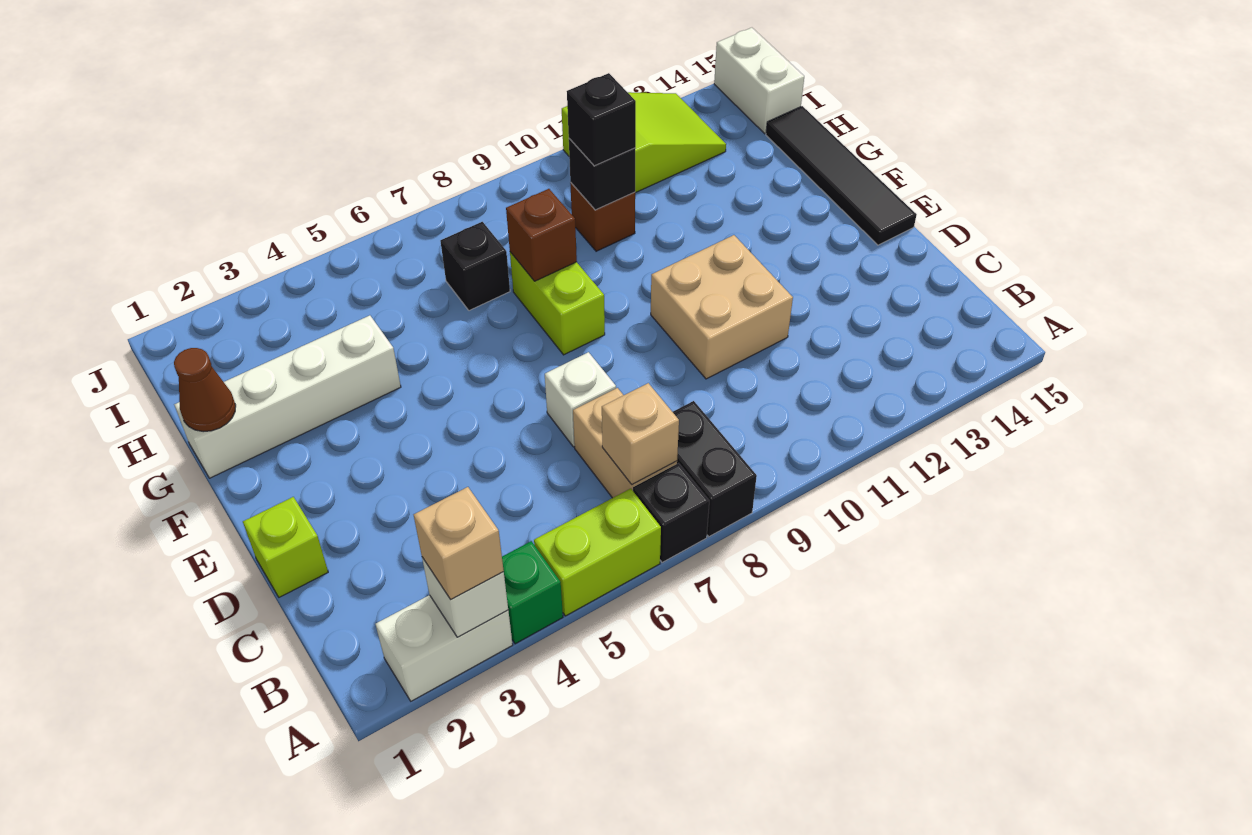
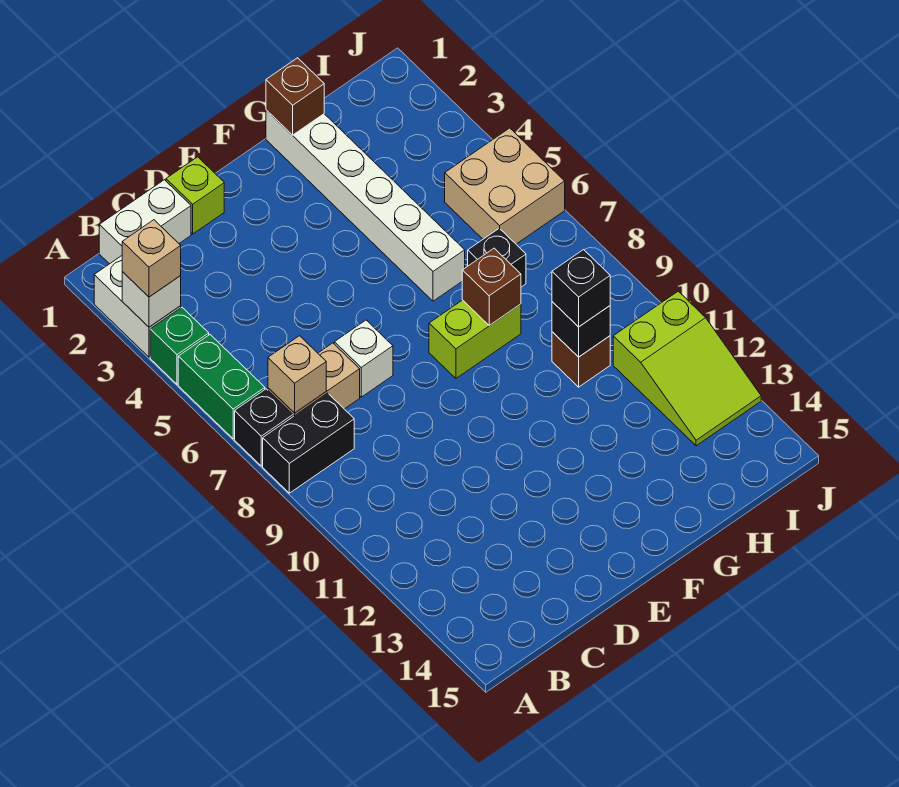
lime brick A5:A6 level 1 -> green brick A5:A6 level 1
tan brick D10:E11 level 1 -> tan brick I5:J6 level 1
black tile E15:H15 level 1 -> none
white brick G1:G4 level 1 -> white brick G1:G6 level 1
brown cone G1 level 2 -> brown brick G1 level 2
white brick I15:J15 level 1 -> white brick B1:C1 level 1

